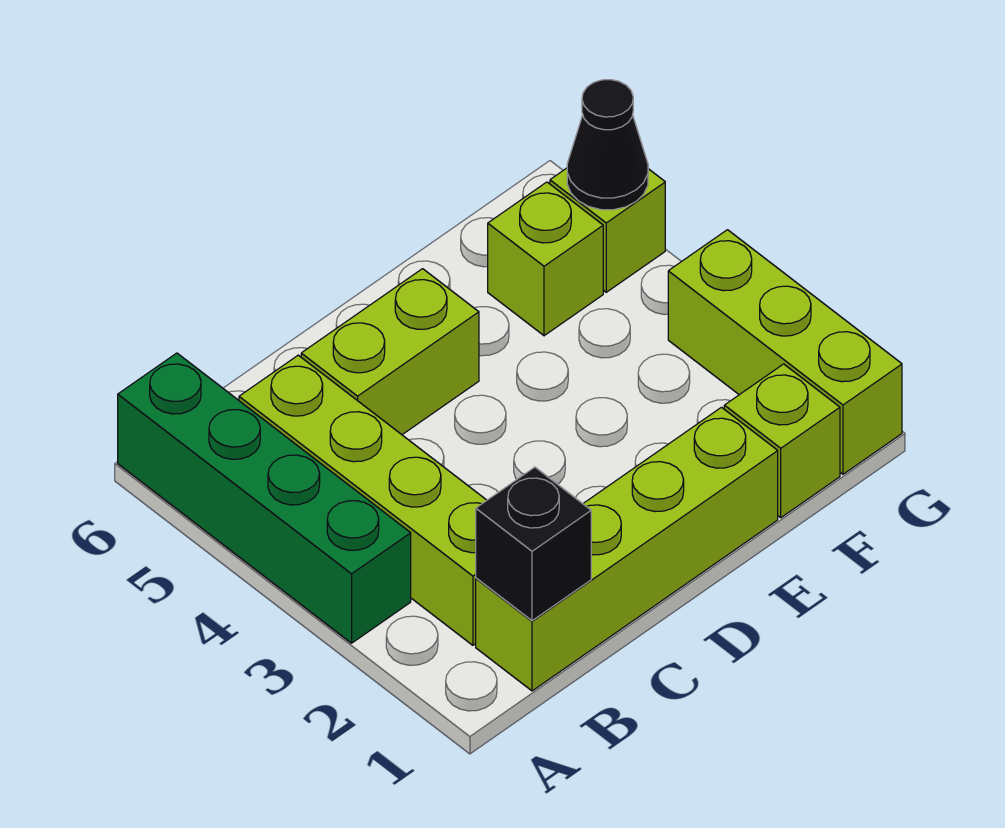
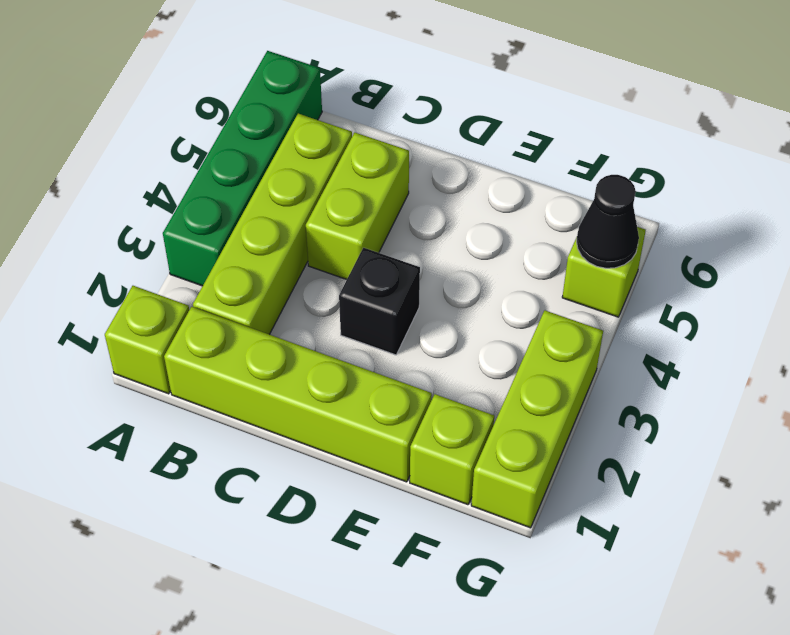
black brick B1 level 2 -> black brick D3 level 1
lime brick C5:D5 level 1 -> lime brick C4:C5 level 1
lime brick F5 level 1 -> lime brick A1 level 1

